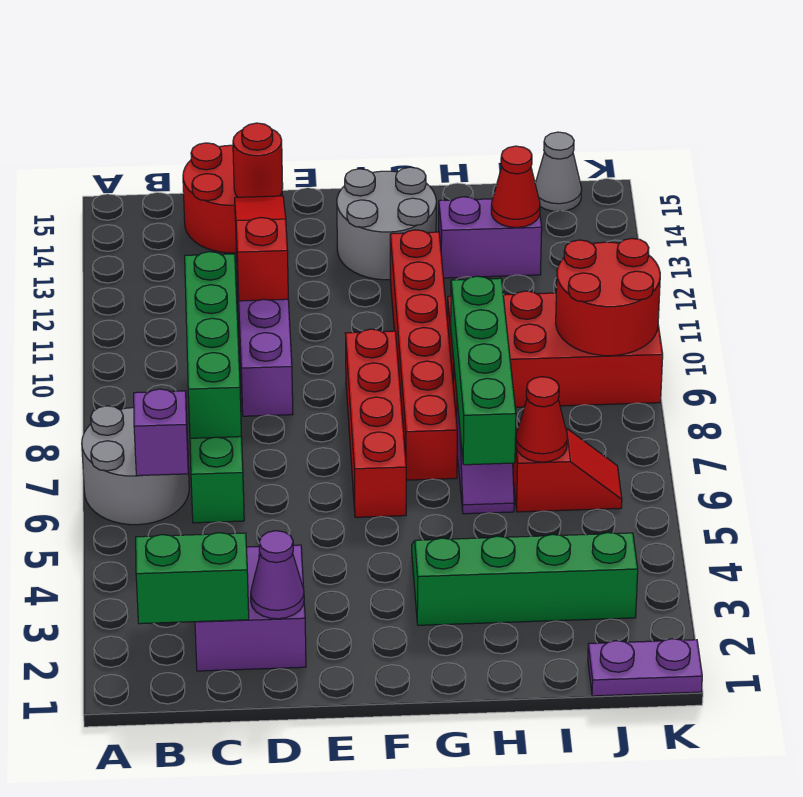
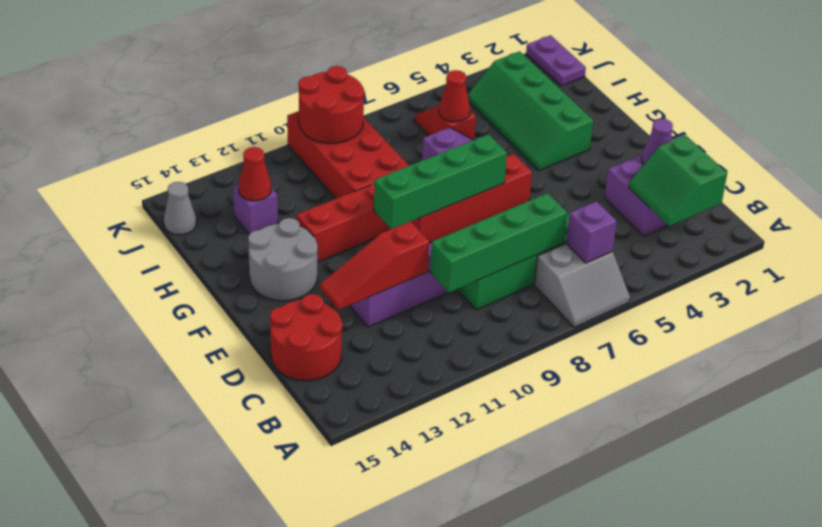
grey round brick A6:B7 level 1 -> grey slope A6:B7 level 1 top B
red round brick D14 level 2 -> none
green brick H6:H9 level 2 -> green brick F7:F10 level 2
purple brick H13:I13 level 1 -> purple brick I13 level 1

